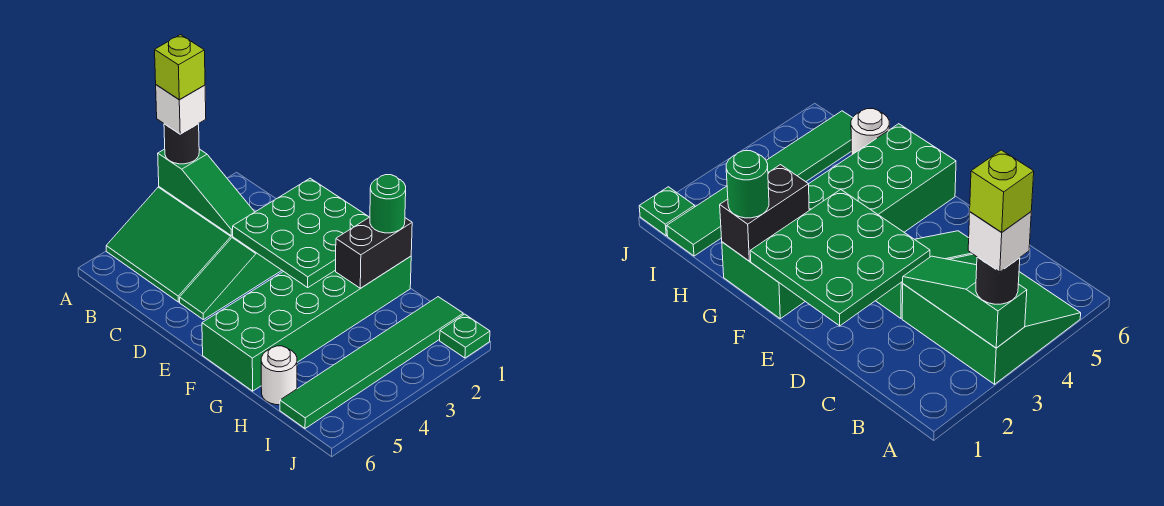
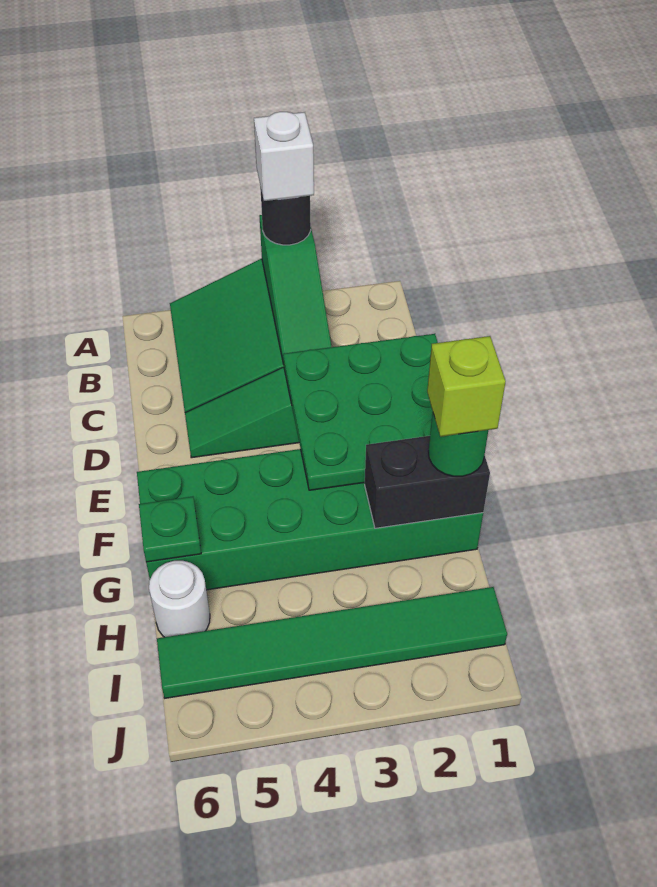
lime brick A3 level 5 -> lime brick G1 level 4
green plate J1 level 1 -> green plate G6 level 2

